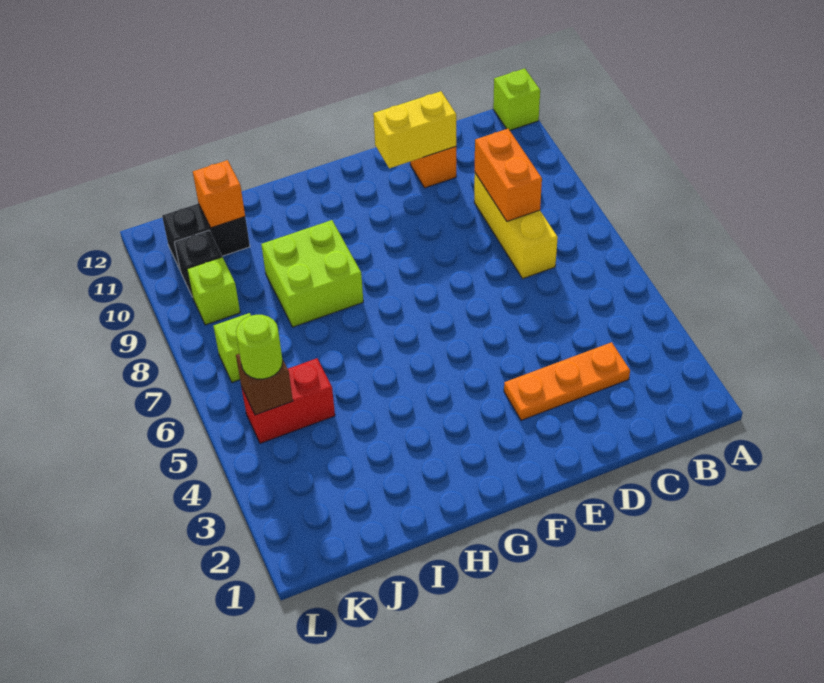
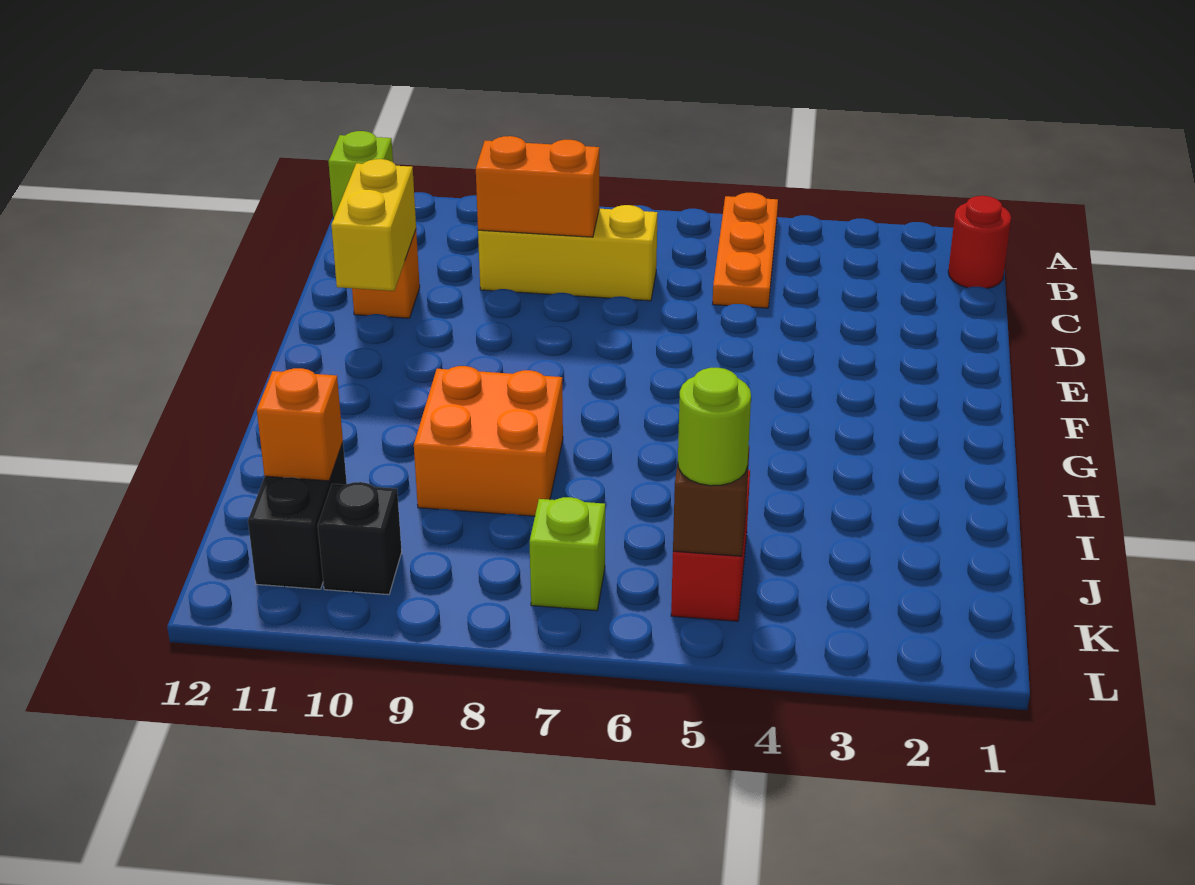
none -> red round brick B1 level 1
orange plate C3:E3 level 1 -> orange plate A5:C5 level 1
lime brick H8:I9 level 1 -> orange brick H8:I9 level 1
lime brick K9 level 1 -> none

